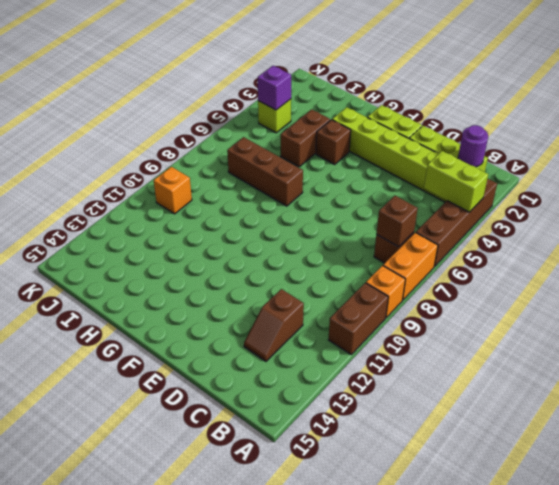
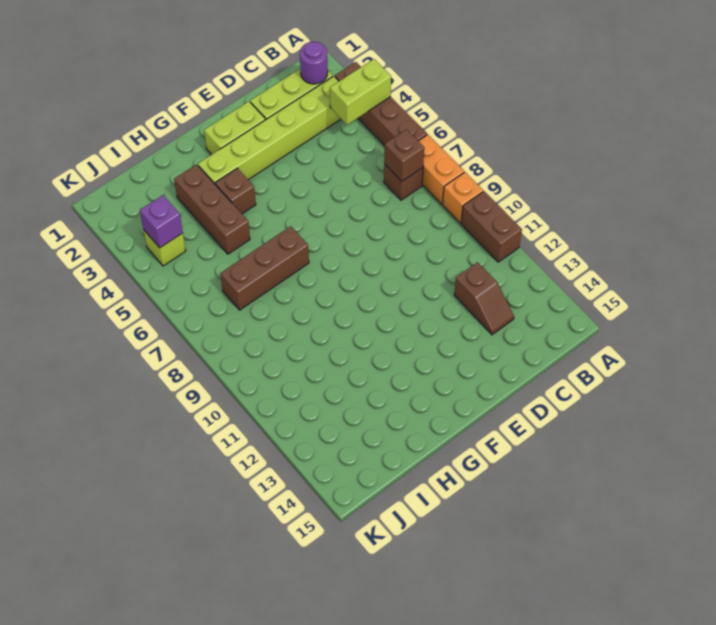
brown brick H4:H5 level 1 -> brown brick H3:H5 level 1
orange brick J10 level 1 -> none

